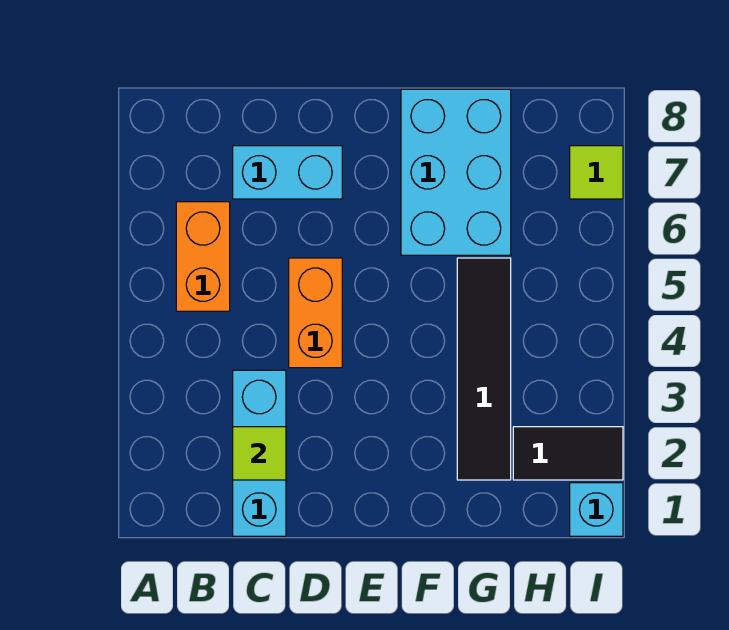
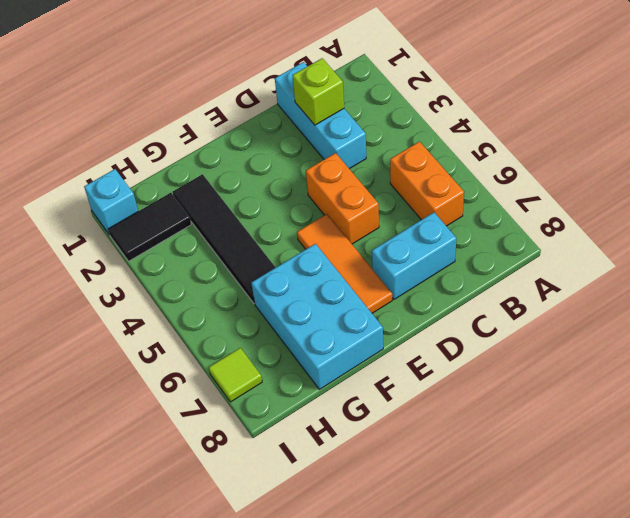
lime tile C2 level 2 -> lime brick C2 level 2
none -> orange tile E5:E7 level 1

